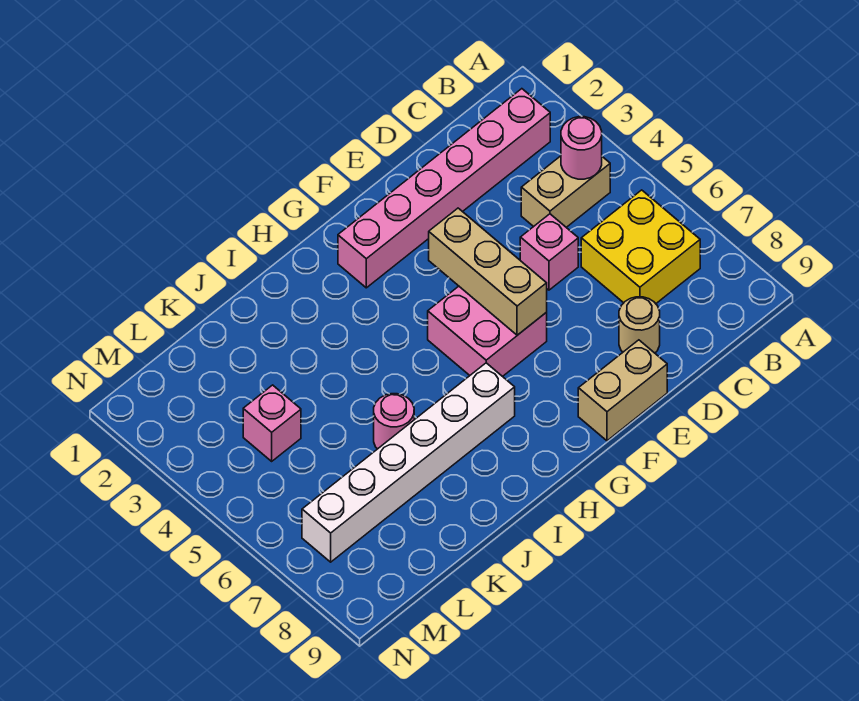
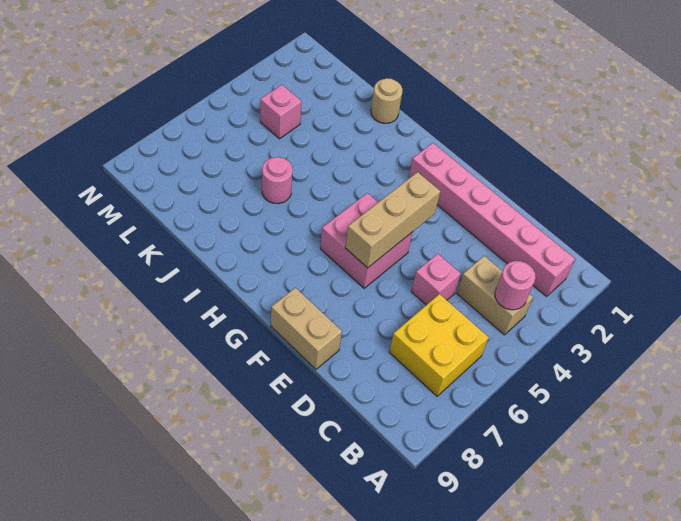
tan round brick D8 level 1 -> tan round brick J1 level 1
white brick H7:M7 level 1 -> none

